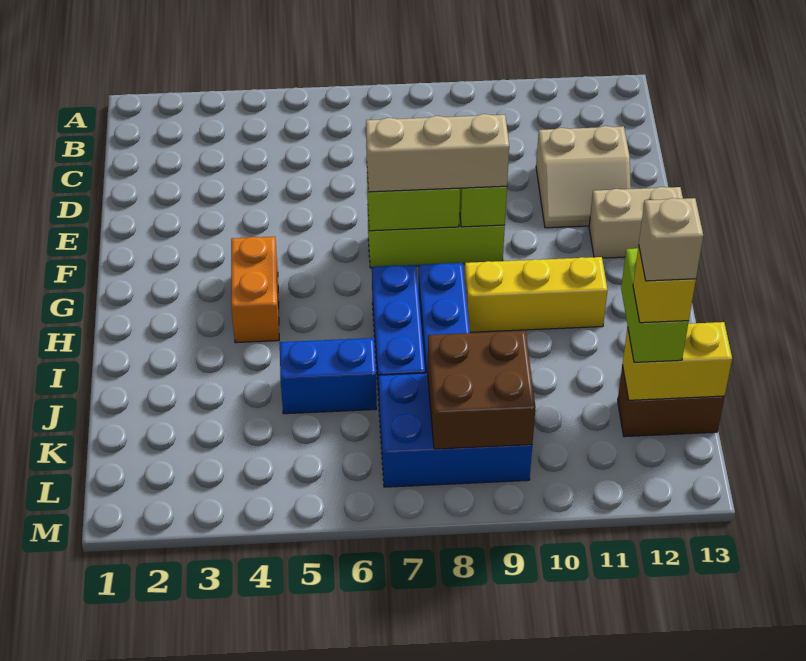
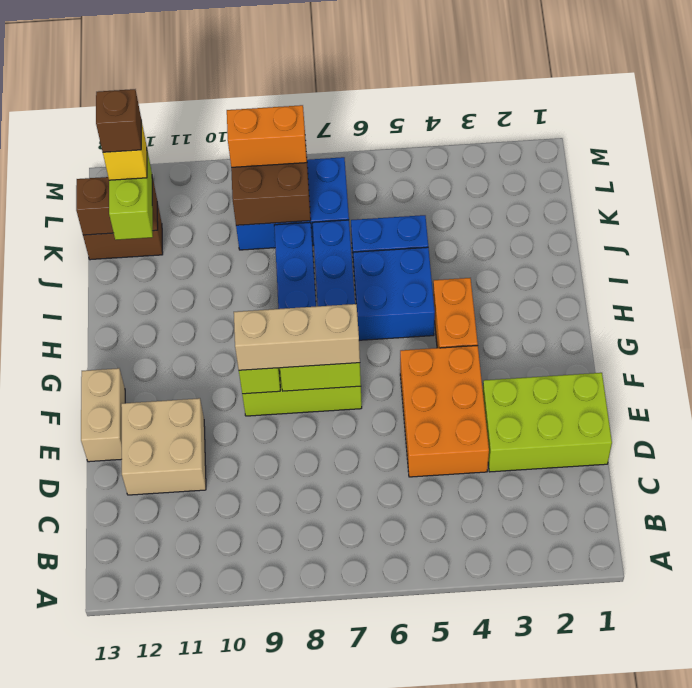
none -> lime brick D1:E3 level 1
none -> orange brick D4:F5 level 1
tan slope D11:E12 level 1 top D -> tan brick D11:E12 level 1
tan brick F12:F13 level 1 -> tan brick E13:F13 level 1
none -> blue brick H5:I6 level 1
yellow brick H9:H11 level 1 -> none
yellow brick K12:K13 level 2 -> brown brick K12:K13 level 2
tan brick K12 level 5 -> brown brick K12 level 5
none -> orange brick L8:L9 level 3

